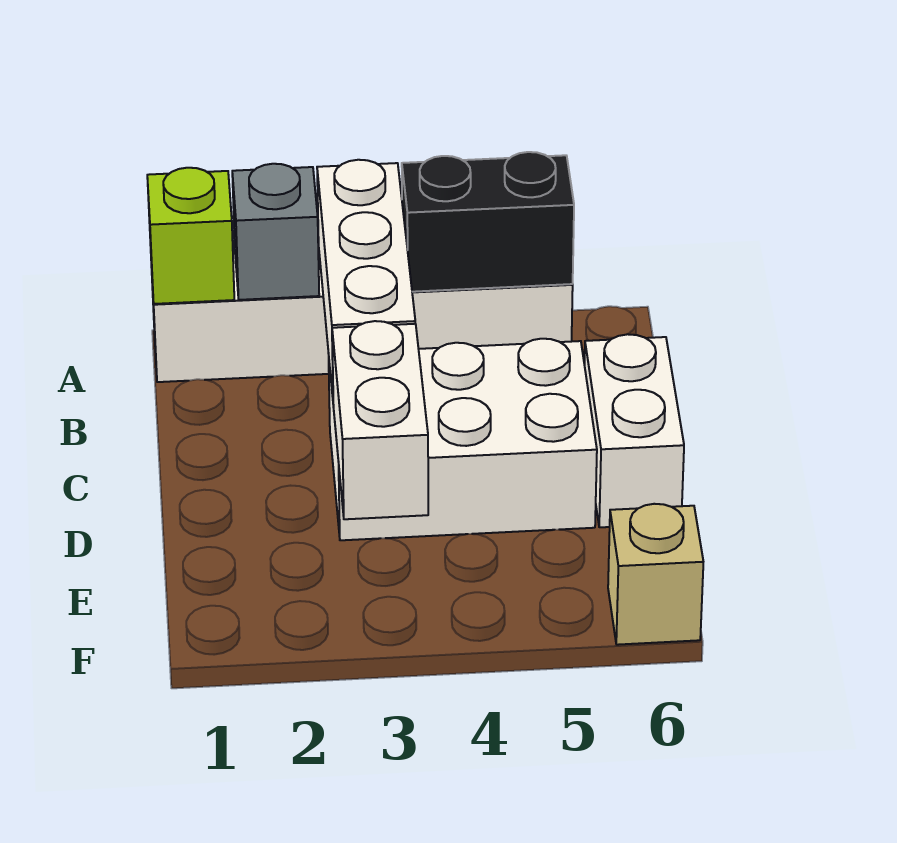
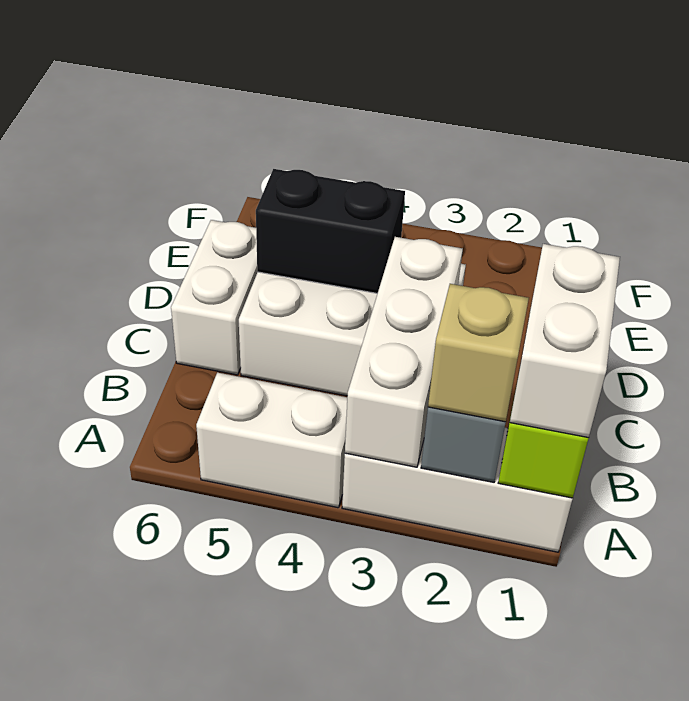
black brick A4:A5 level 2 -> black brick D4:D5 level 2
white brick D3:E3 level 2 -> white brick A1:B1 level 3
tan brick F6 level 1 -> tan brick A2 level 3

